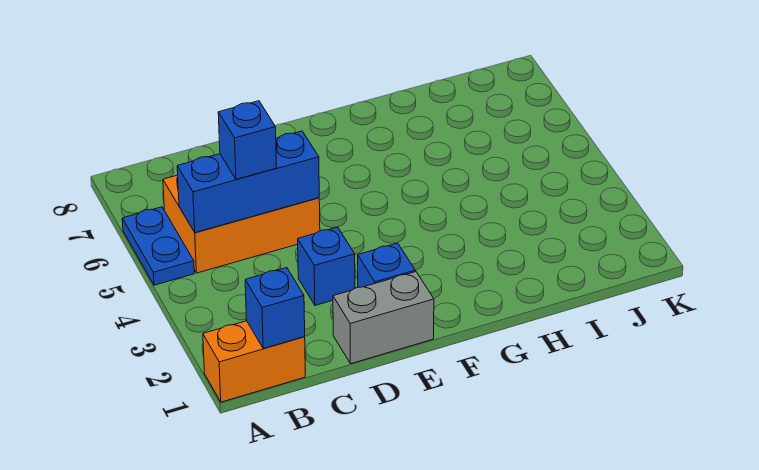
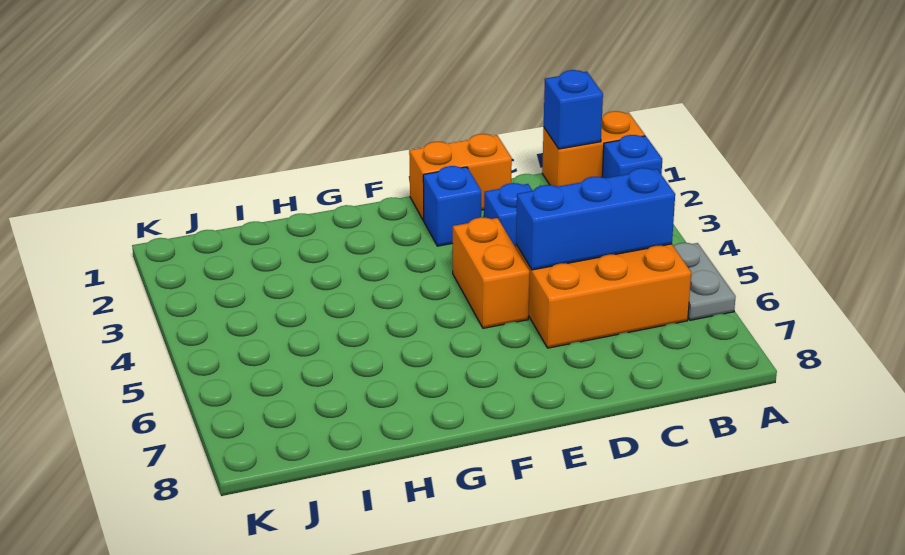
blue plate A5:A6 level 1 -> grey plate A5:A6 level 1
blue brick C5 level 3 -> blue brick A2 level 1
grey brick D1:E1 level 1 -> orange brick D1:E1 level 1
none -> orange brick E4:E5 level 1

